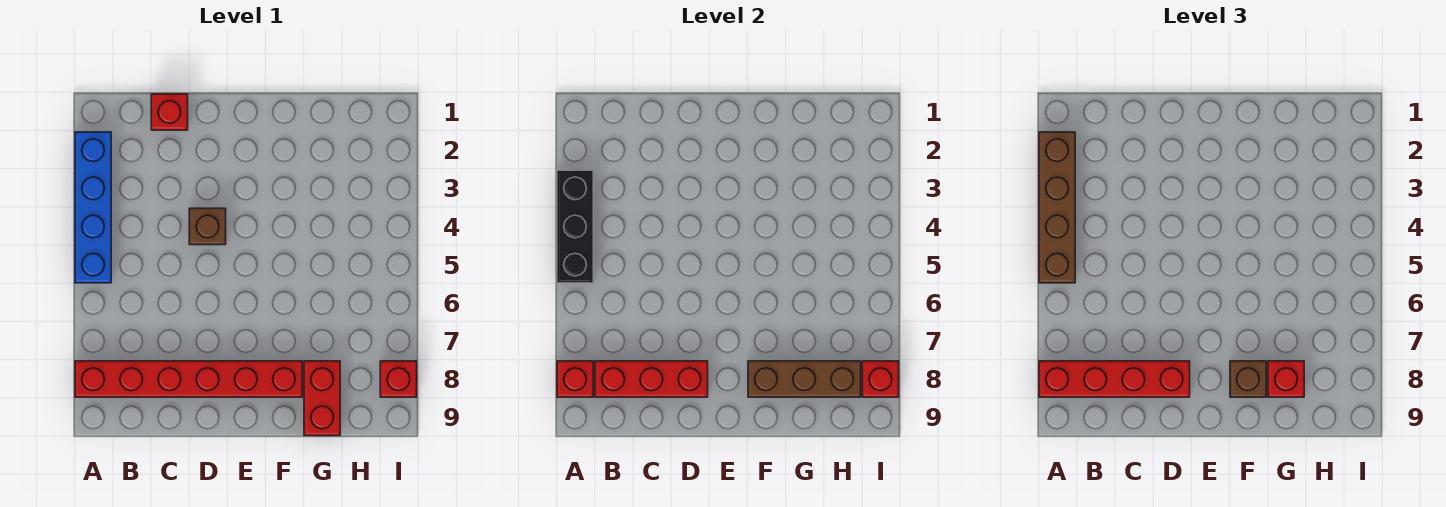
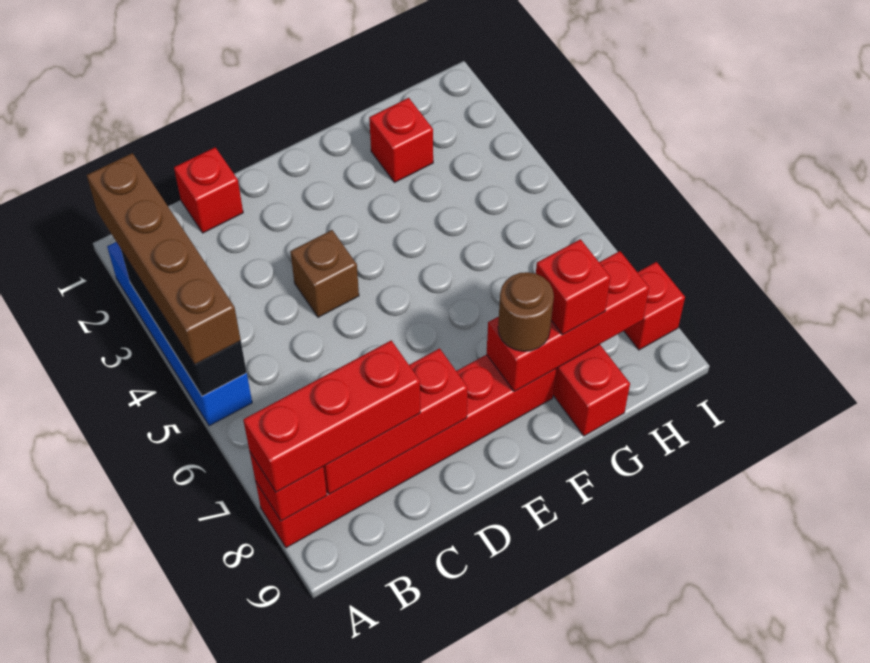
red brick A8:D8 level 3 -> red brick A8:C8 level 3
brown brick F8:H8 level 2 -> red brick F8:H8 level 2
brown brick F8 level 3 -> brown round brick F8 level 3
red brick I8 level 2 -> red brick G2 level 1

